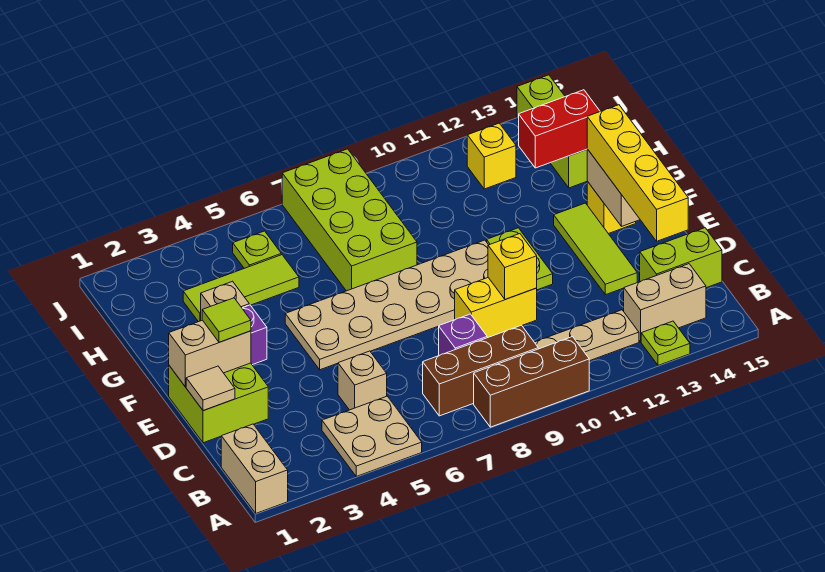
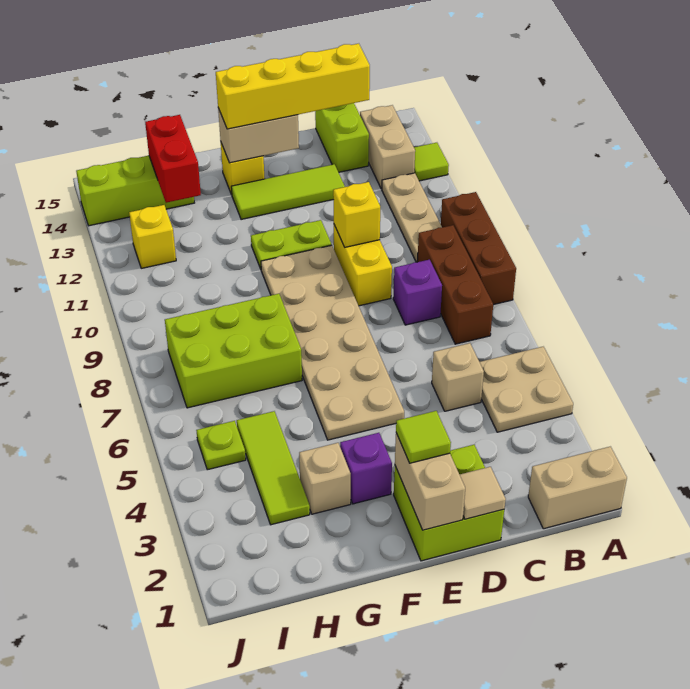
lime plate A13 level 1 -> lime tile A13 level 1
lime brick G7:J8 level 1 -> lime brick G7:I8 level 1

